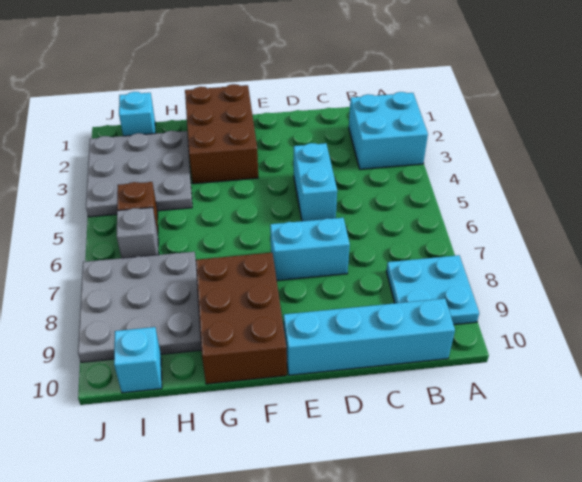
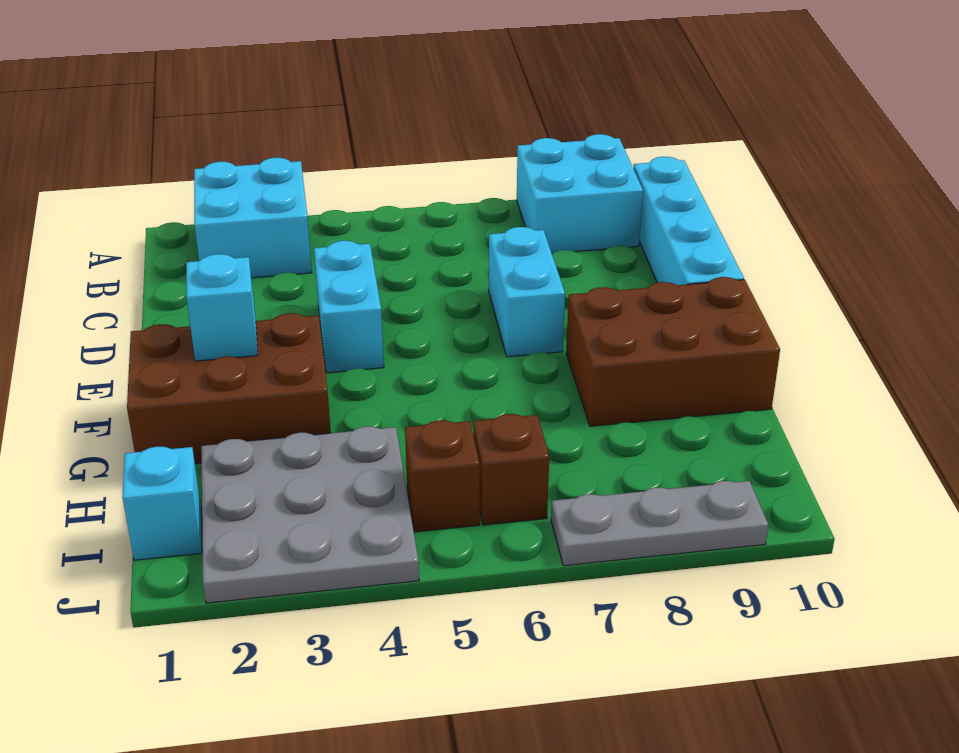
cyan plate A8:B9 level 1 -> cyan brick A8:B9 level 1
cyan brick D4:D5 level 1 -> cyan brick D4:E4 level 1
grey plate H7:J9 level 1 -> grey plate J7:J9 level 1
grey brick I6 level 1 -> brown brick I6 level 1
cyan brick I10 level 1 -> cyan brick F2 level 2

